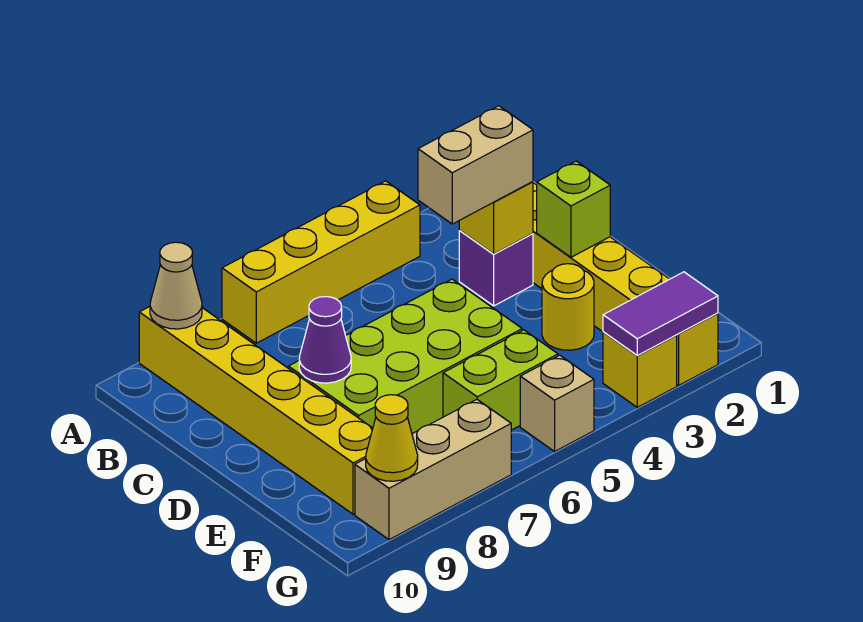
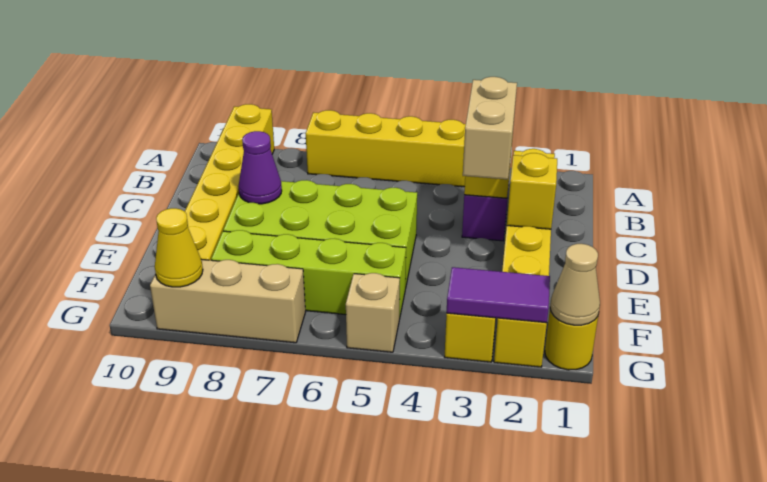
tan cone A9 level 2 -> tan cone G1 level 2
tan brick C3:C4 level 3 -> tan brick C3:D3 level 3
lime brick D2 level 2 -> yellow brick D2 level 2
yellow round brick E3 level 1 -> yellow round brick G1 level 1
lime brick F5:F6 level 1 -> lime brick F5:F8 level 1

